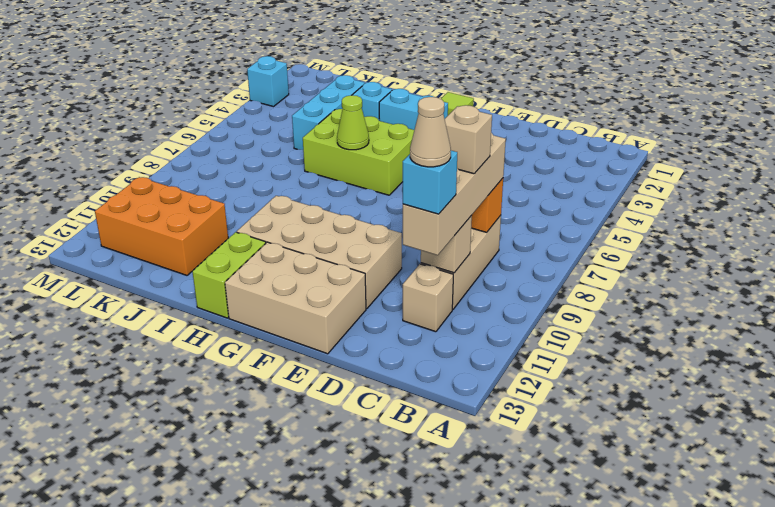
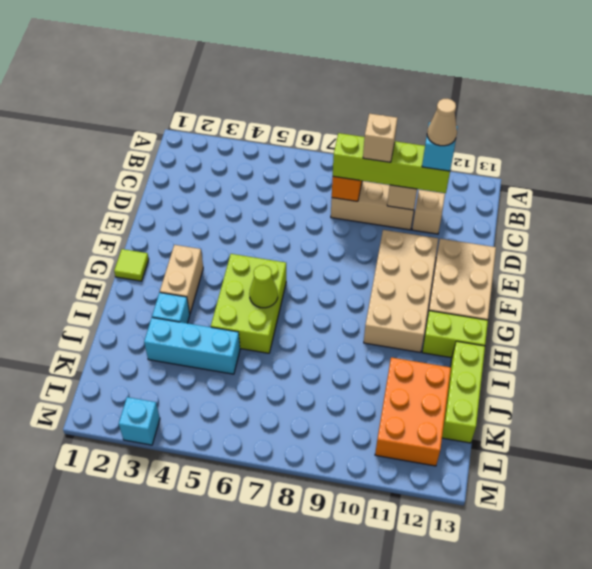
tan brick C8:C11 level 3 -> lime brick C8:C11 level 3
cyan brick G3:H3 level 1 -> tan brick G3:H3 level 1
none -> lime brick I13:K13 level 1

